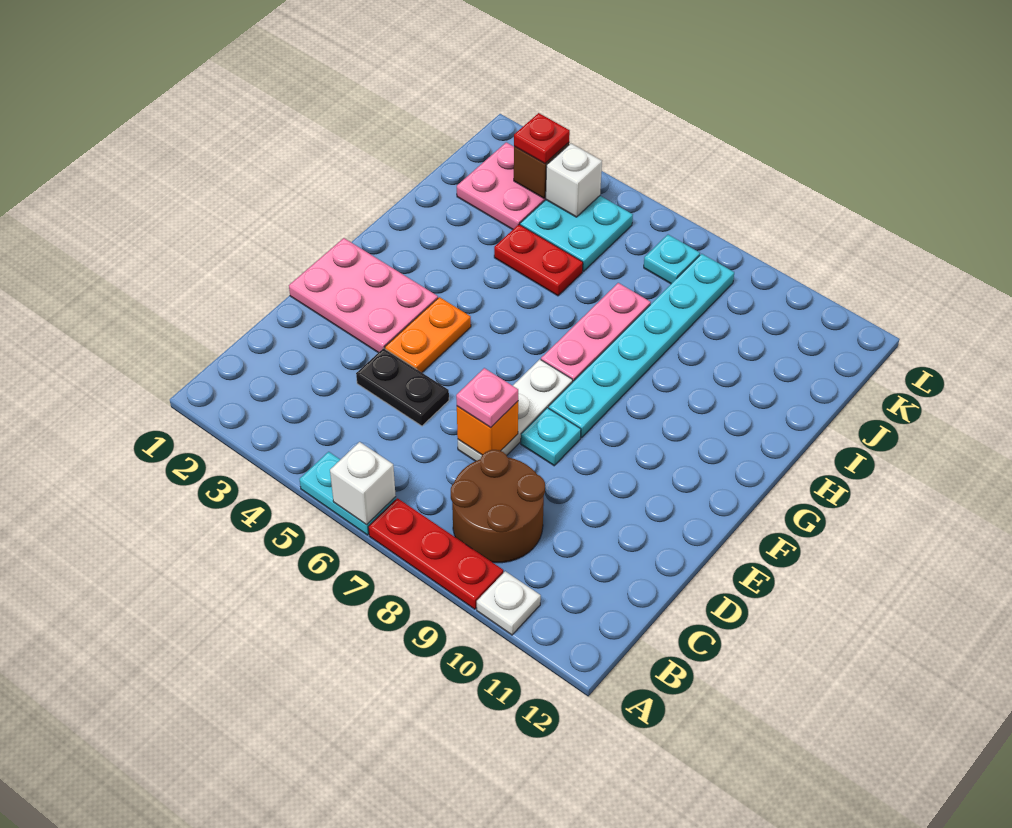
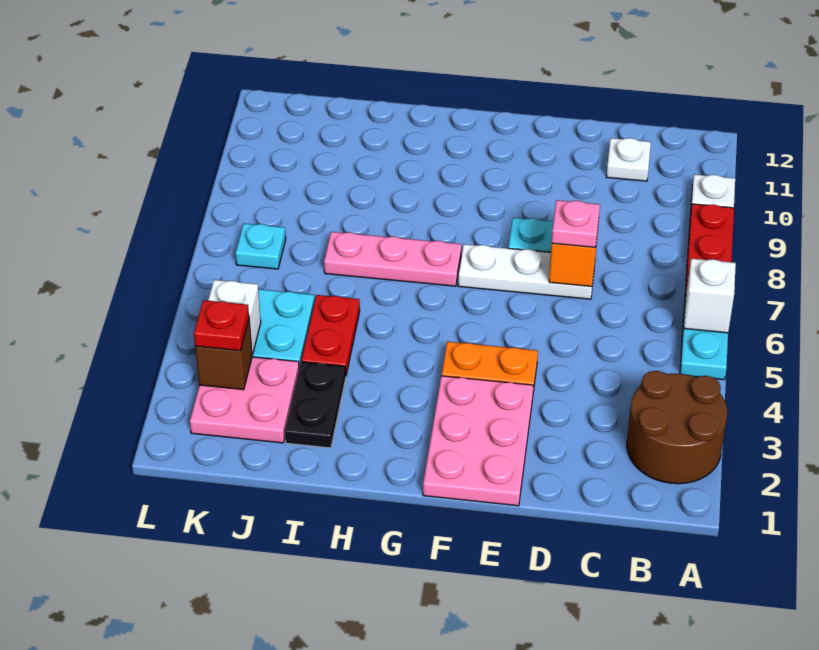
brown round brick B8:C9 level 1 -> brown round brick A2:B3 level 1
none -> white plate C11 level 1
black plate D4:D5 level 1 -> black plate I2:I3 level 1
cyan plate F8:K8 level 1 -> none

